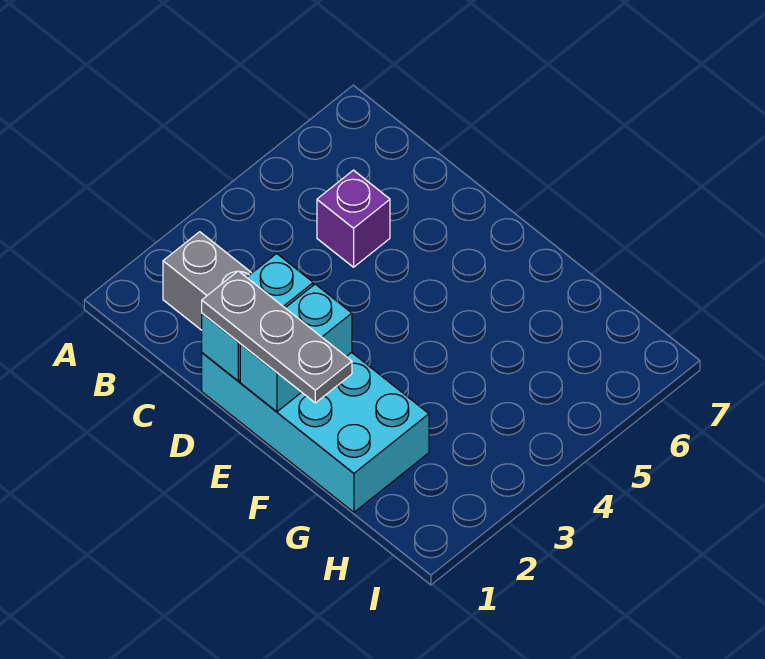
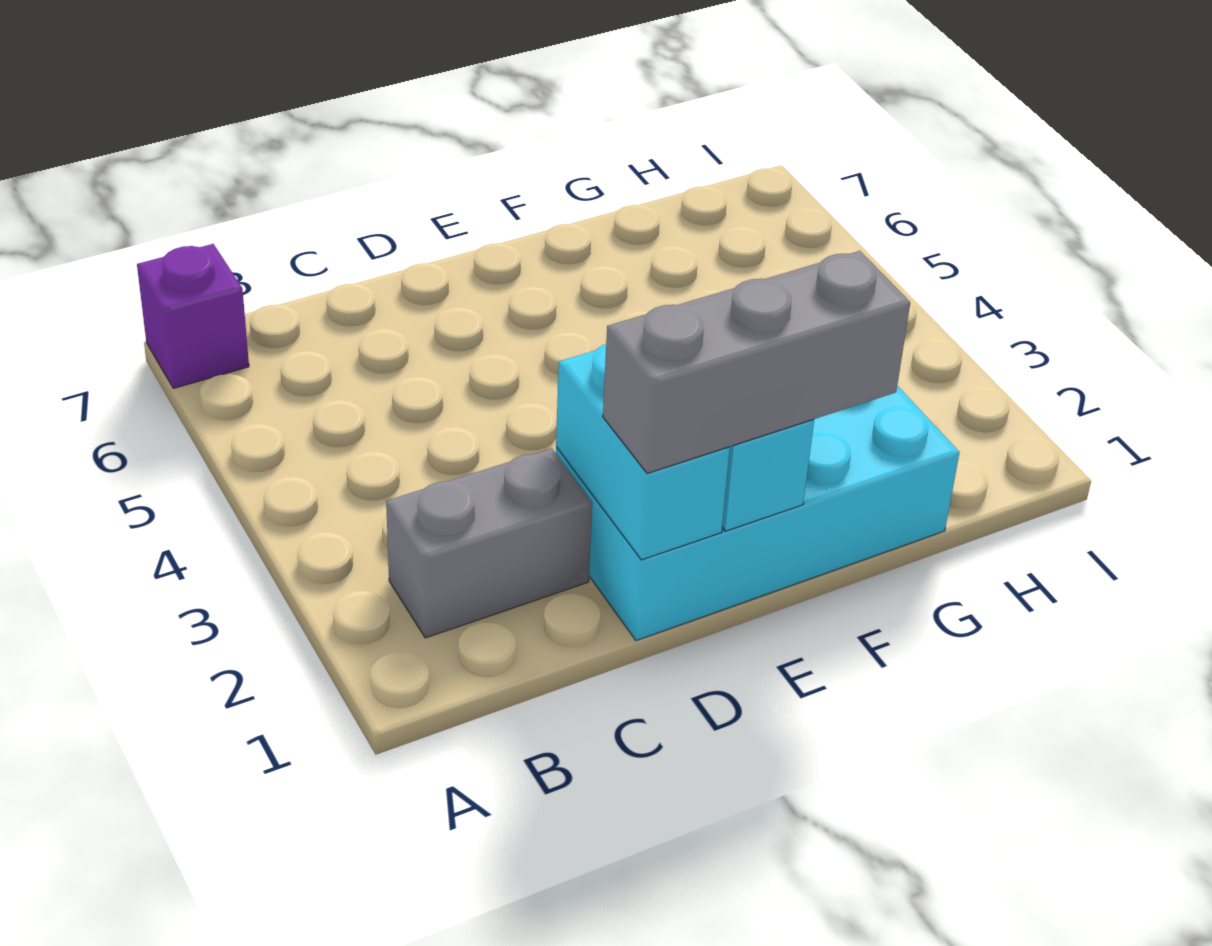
purple brick C5 level 1 -> purple brick A7 level 1
grey plate D1:F1 level 3 -> grey brick D1:F1 level 3

